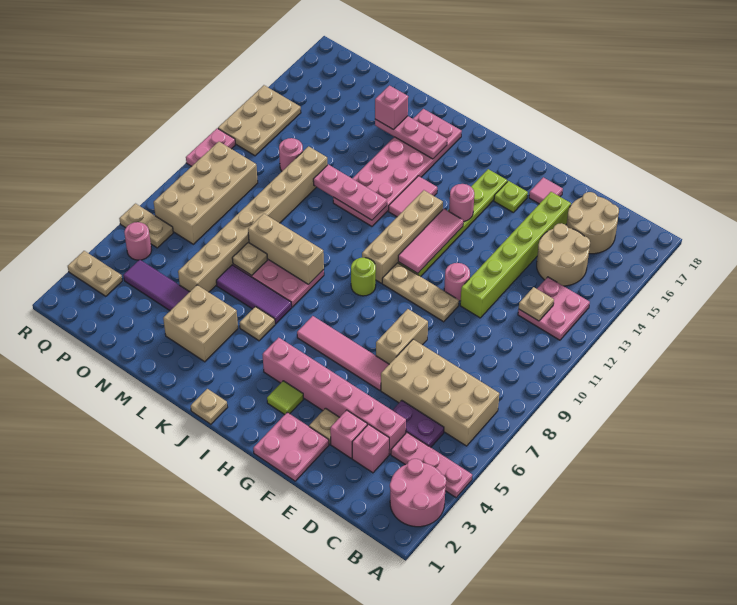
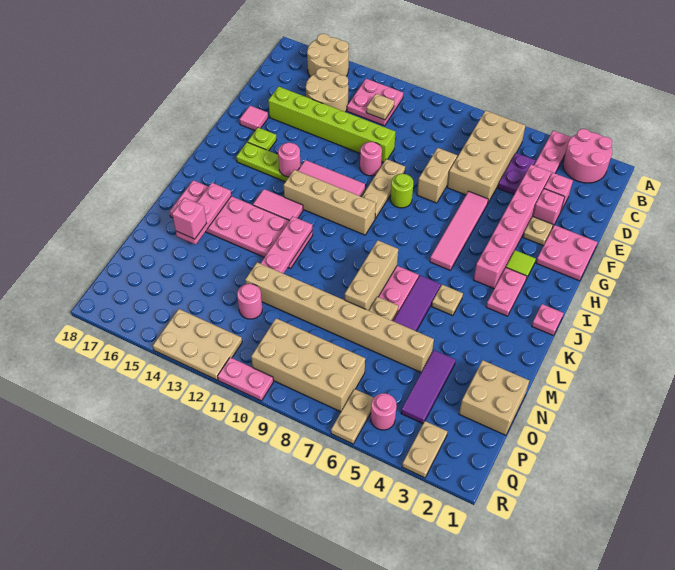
tan round brick C16:D17 level 1 -> tan round brick A15:B16 level 1
tan brick F7:F8 level 1 -> tan brick E8:F8 level 1
none -> pink plate I3:J3 level 1
lime round brick I9 level 1 -> lime round brick G9 level 1
tan plate J1 level 1 -> pink plate J1 level 1
tan brick L3:M4 level 1 -> tan brick N1:O2 level 1

